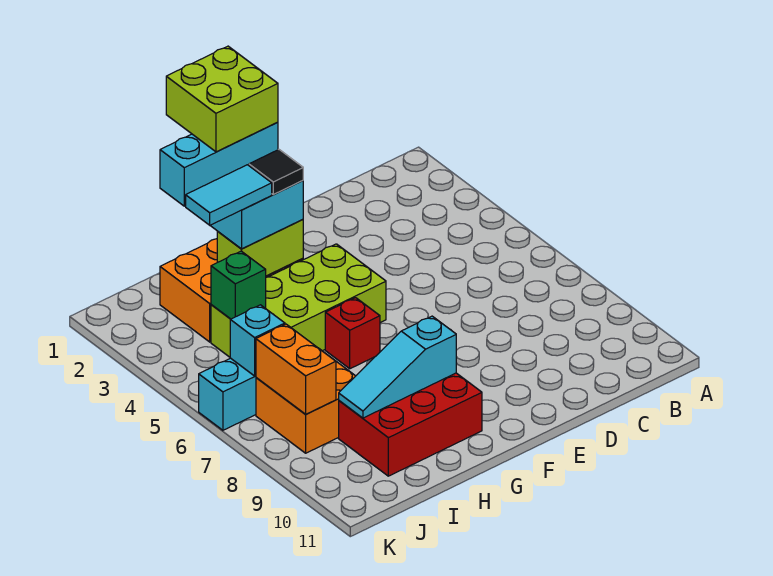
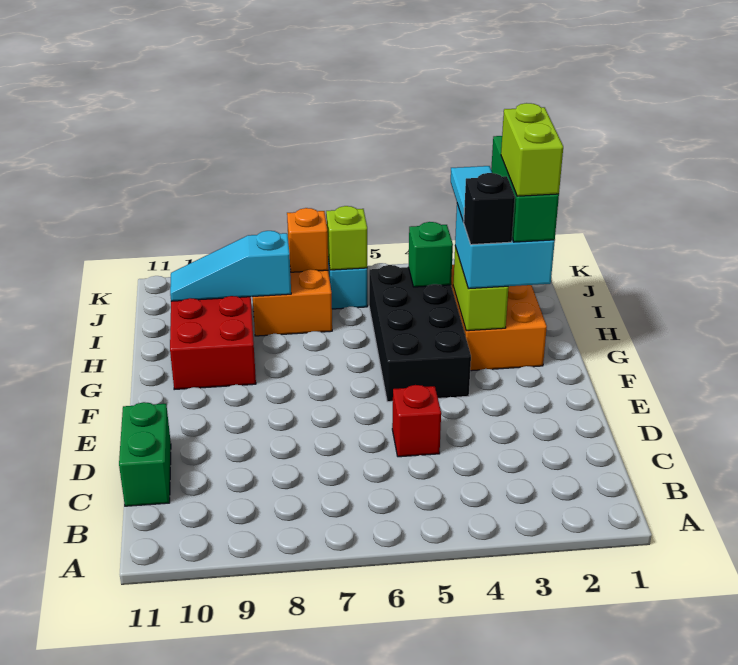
none -> green brick C11:D11 level 1
lime brick F4:I5 level 1 -> black brick F4:I5 level 1
lime brick G1:H2 level 5 -> lime brick G2:H2 level 5
cyan brick G2:I2 level 4 -> green brick G2:I2 level 4
black tile G3 level 4 -> black brick G3 level 4
red brick G6 level 1 -> red brick D5 level 1
cyan slope G9:I9 level 2 top G -> cyan slope I8:I10 level 2 top 8
cyan brick J6 level 2 -> lime brick J6 level 2
orange brick J7:J8 level 2 -> orange brick J7 level 2

